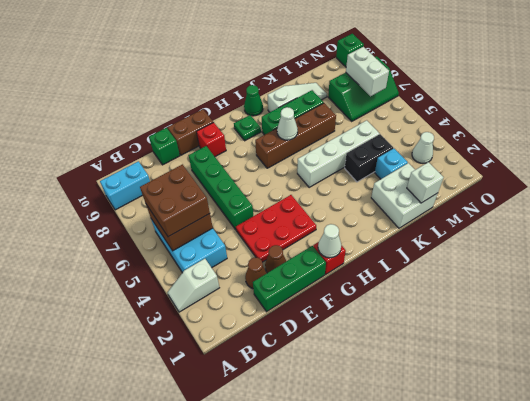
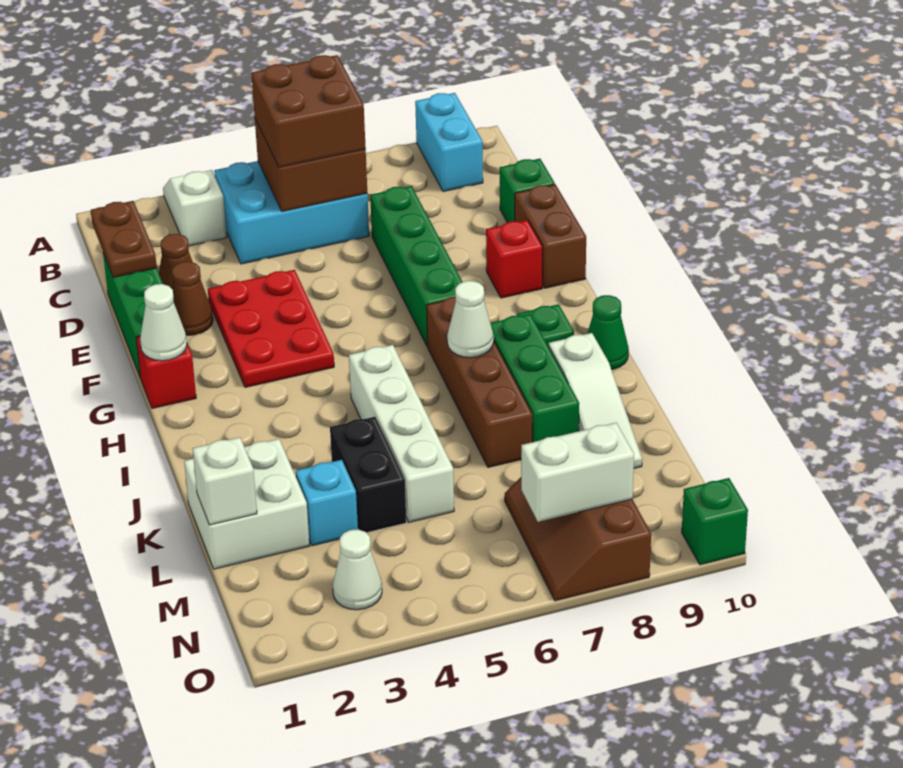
none -> brown plate C1:D1 level 2
green brick E5:E8 level 1 -> green brick D7:G7 level 1
green slope M7:O8 level 1 top 8 -> brown slope M7:O8 level 1 top 8

